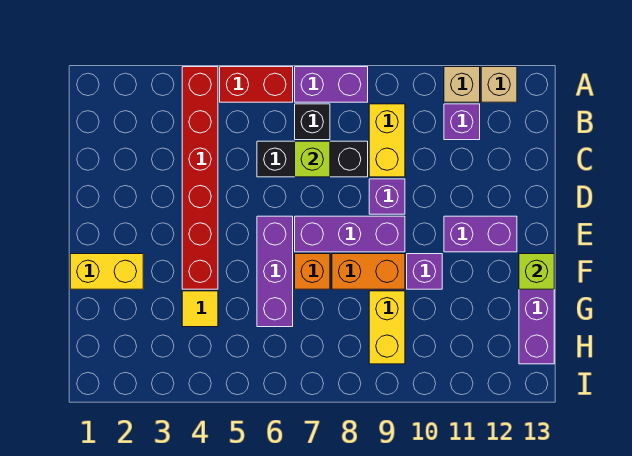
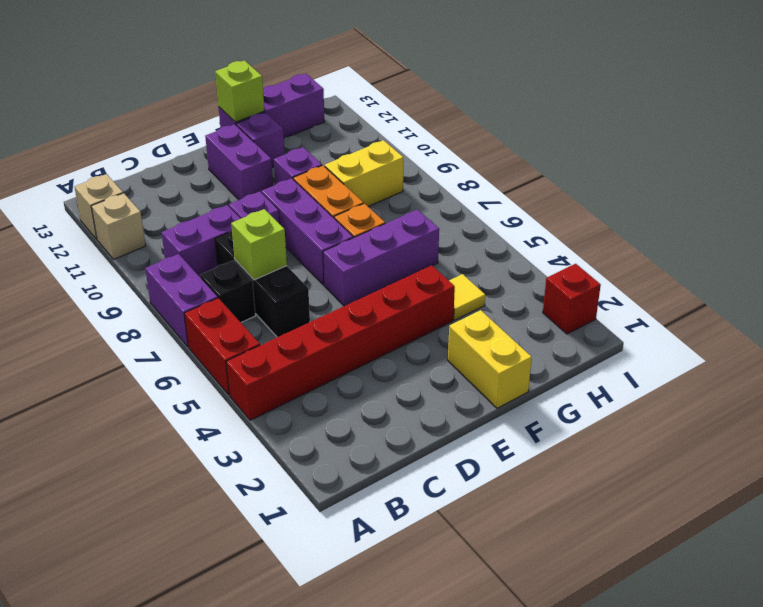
yellow brick B9:C9 level 1 -> purple brick B9:C9 level 1
purple brick B11 level 1 -> purple brick F12 level 1
none -> red brick I2 level 1

